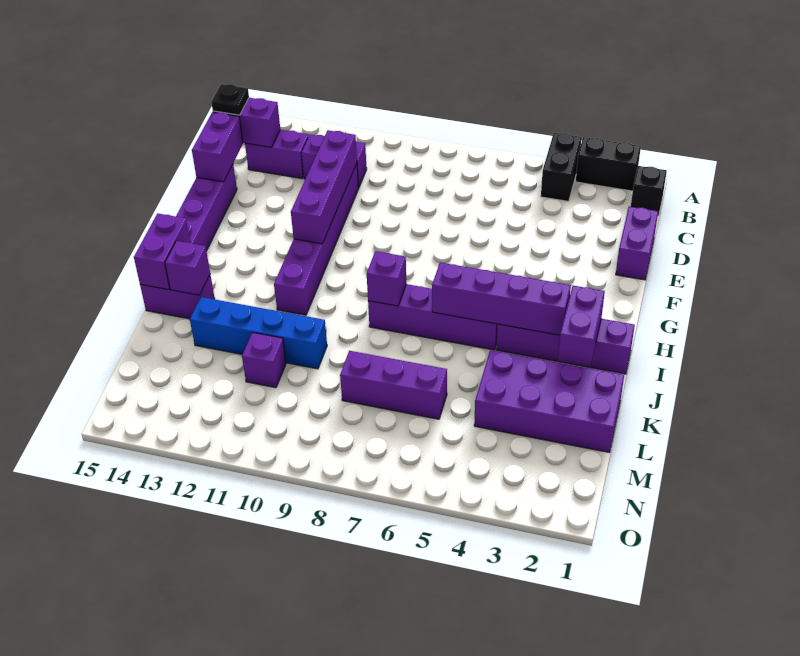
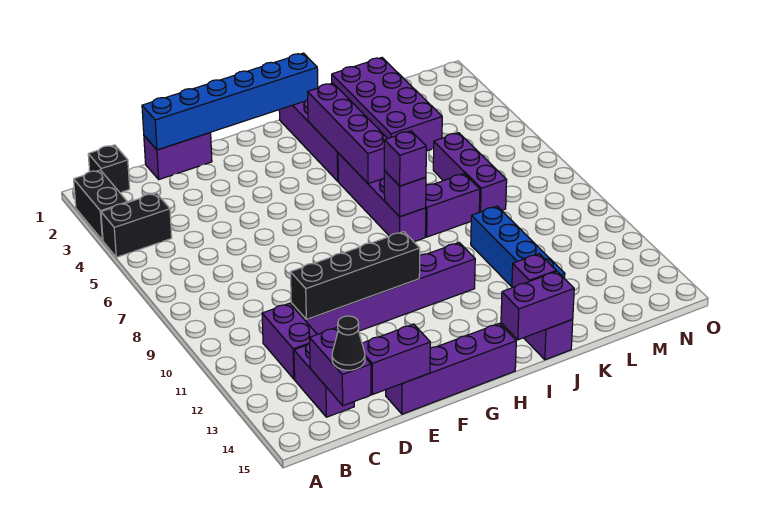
black plate C15 level 3 -> black cone C15 level 3
none -> blue brick D1:I1 level 2
purple brick D11:G11 level 2 -> black brick D11:G11 level 2
purple brick I2:J2 level 2 -> purple brick J8:K8 level 1
purple brick L11 level 1 -> purple brick I8 level 3

